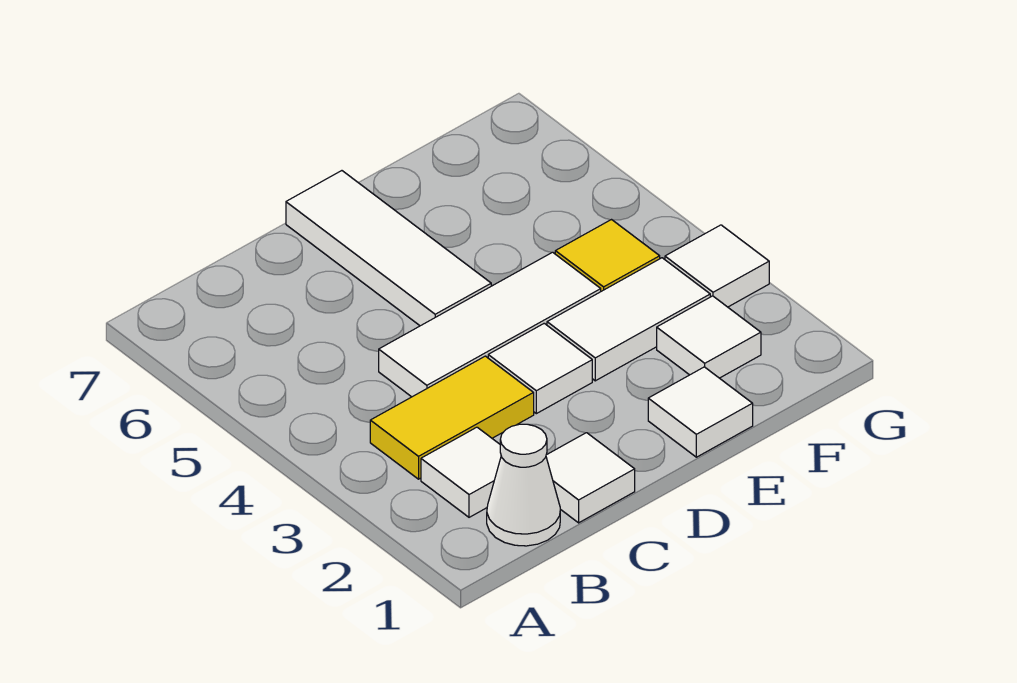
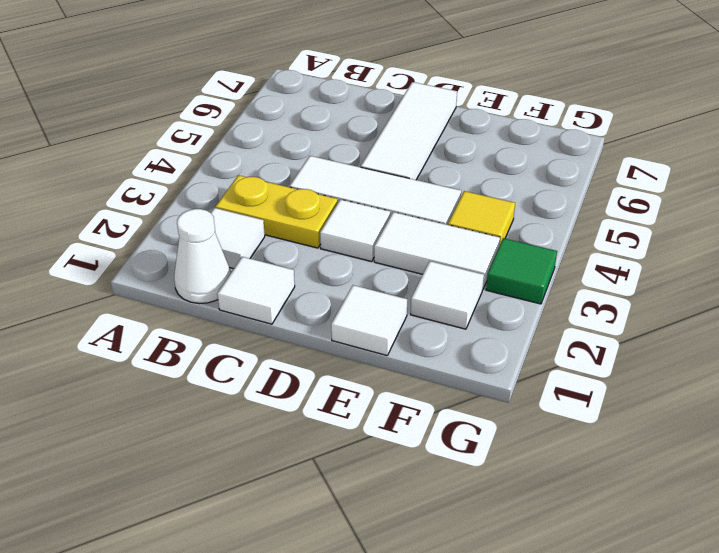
yellow tile B3:C3 level 1 -> yellow plate B3:C3 level 1
white tile G3 level 1 -> green tile G3 level 1

